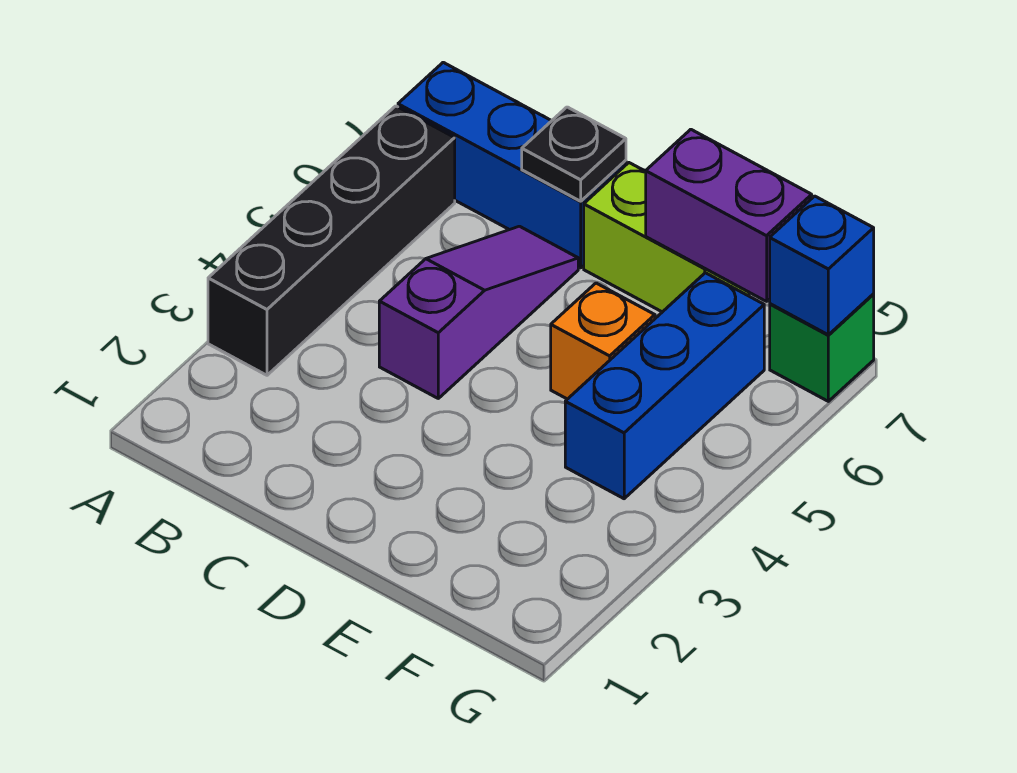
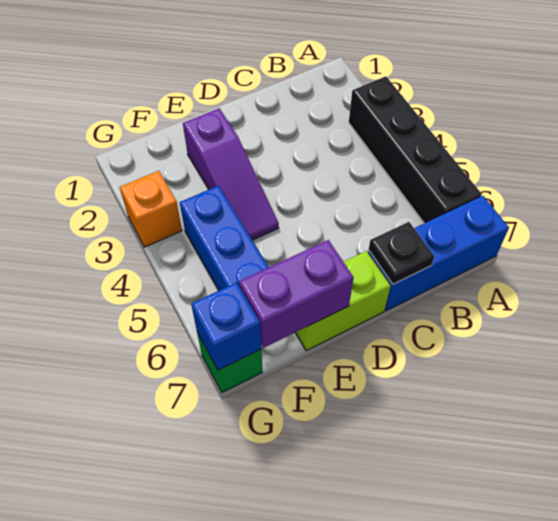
purple slope C4:C6 level 1 top 4 -> purple slope E2:E4 level 1 top 2
orange brick E5 level 1 -> orange brick G3 level 1

